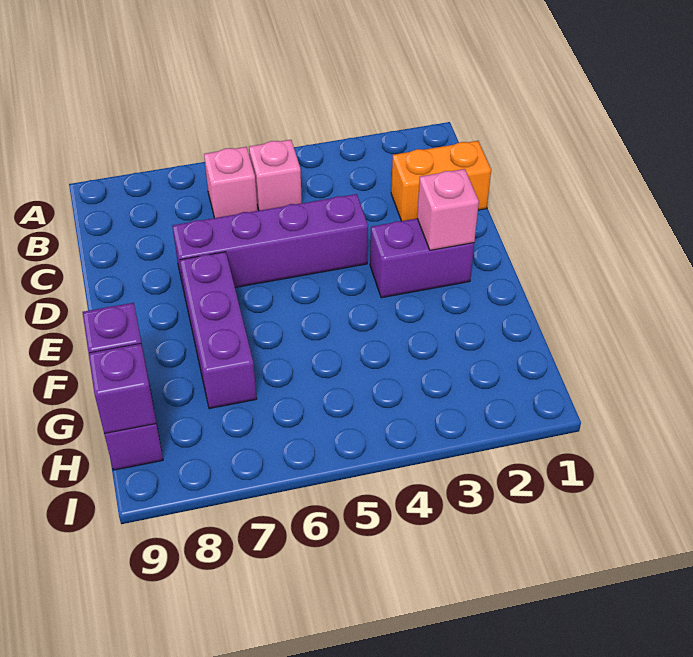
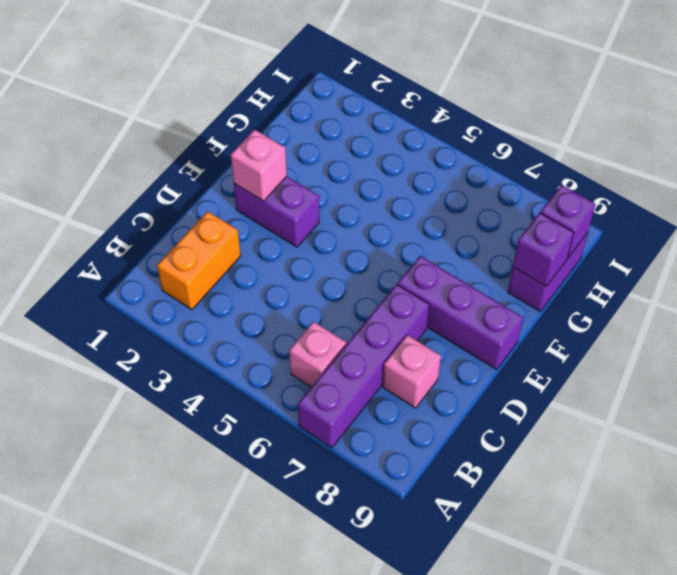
pink brick B5 level 1 -> pink brick C8 level 1
orange brick C1:C2 level 1 -> orange brick B2:C2 level 1
purple brick D4:D7 level 1 -> purple brick A7:D7 level 1
purple brick E7:G7 level 1 -> purple brick E7:E9 level 1

